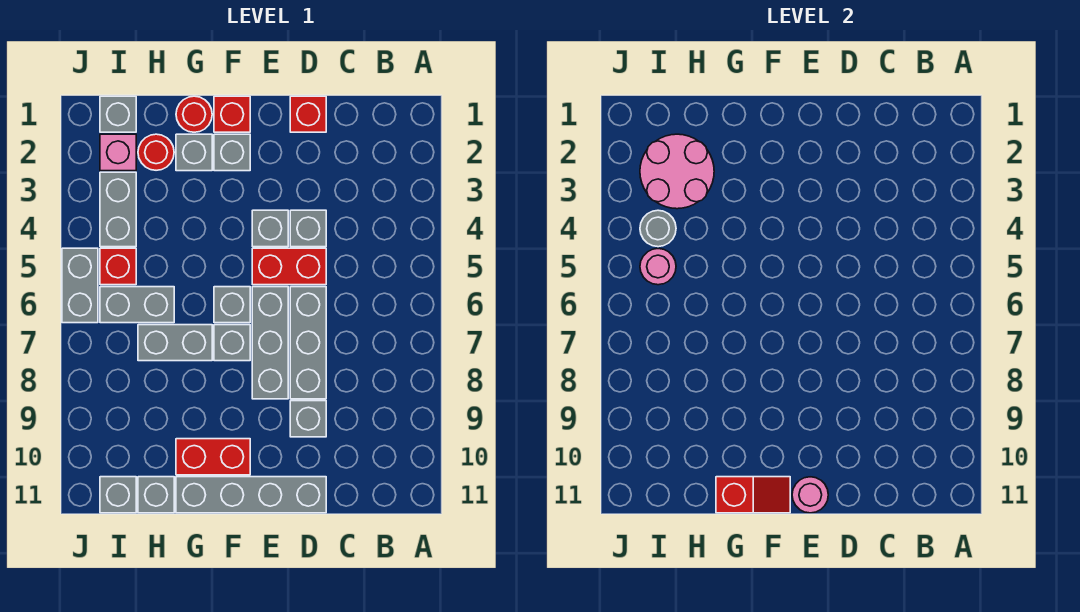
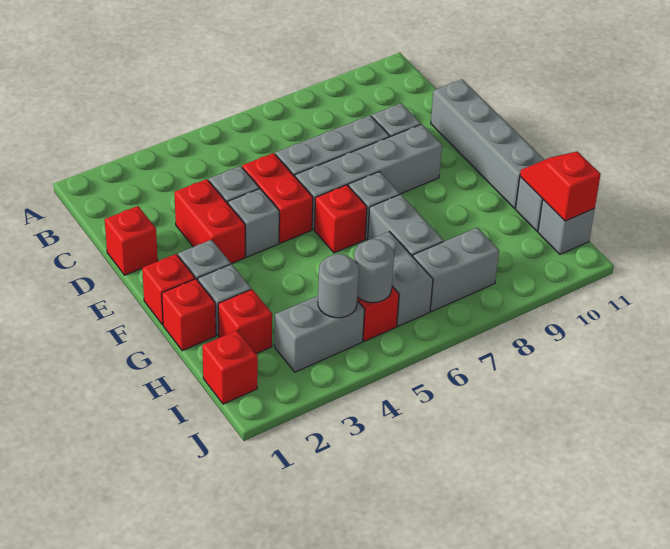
grey brick E6:E8 level 1 -> grey brick E6:E9 level 1
pink round brick E11 level 2 -> none
grey brick F6 level 1 -> red brick F6 level 1
red brick F10:G10 level 1 -> red brick D3:E3 level 1
red slope F11:G11 level 2 top G -> red slope H11:I11 level 2 top I
red round brick G1 level 1 -> red brick G1 level 1
red round brick H2 level 1 -> red brick H2 level 1
pink round brick H2:I3 level 2 -> none
grey brick I1 level 1 -> red brick I1 level 1
pink brick I2 level 1 -> none
pink round brick I5 level 2 -> grey round brick I5 level 2
grey brick J5:J6 level 1 -> grey brick I7:I8 level 1

